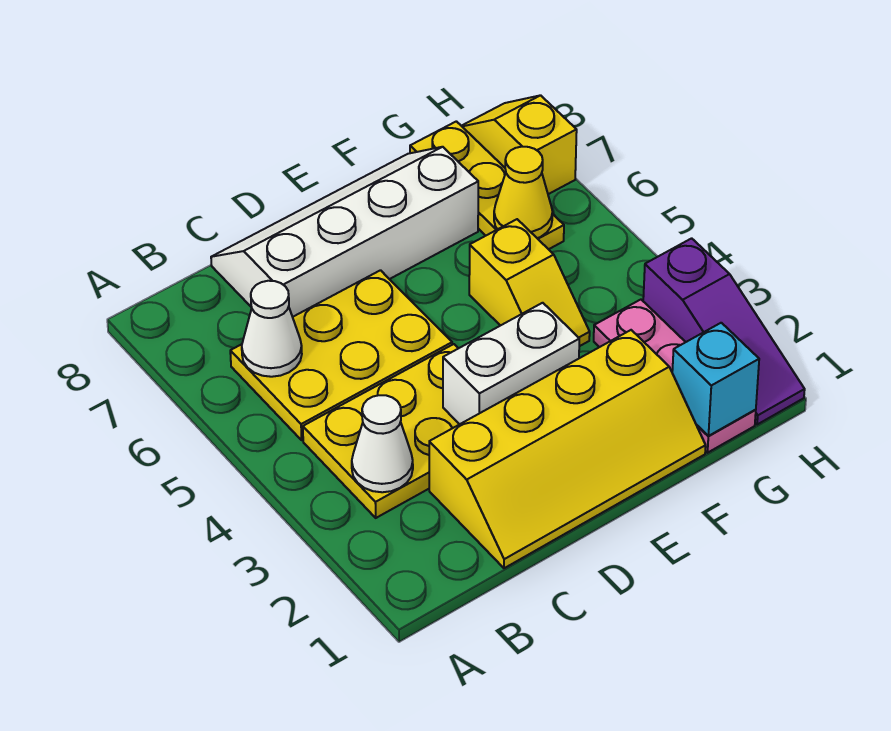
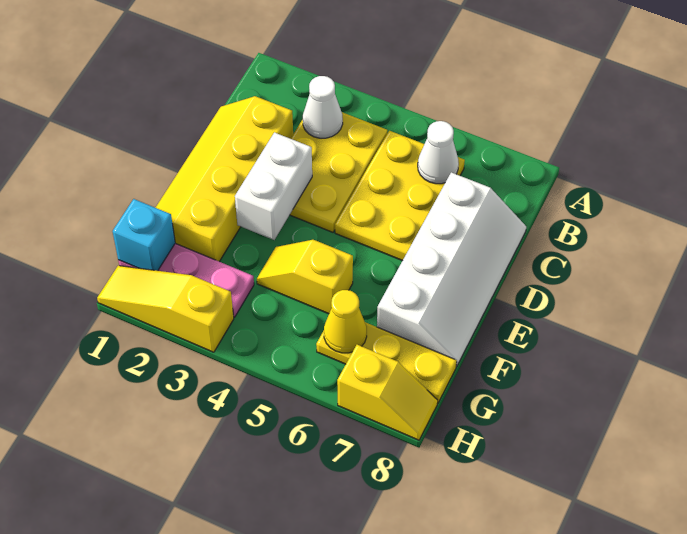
purple slope H1:H3 level 1 top 3 -> yellow slope H1:H3 level 1 top 3

